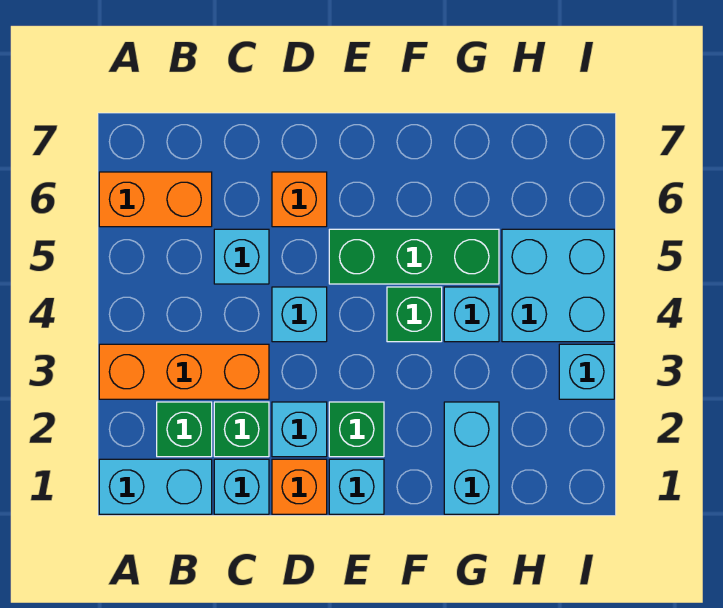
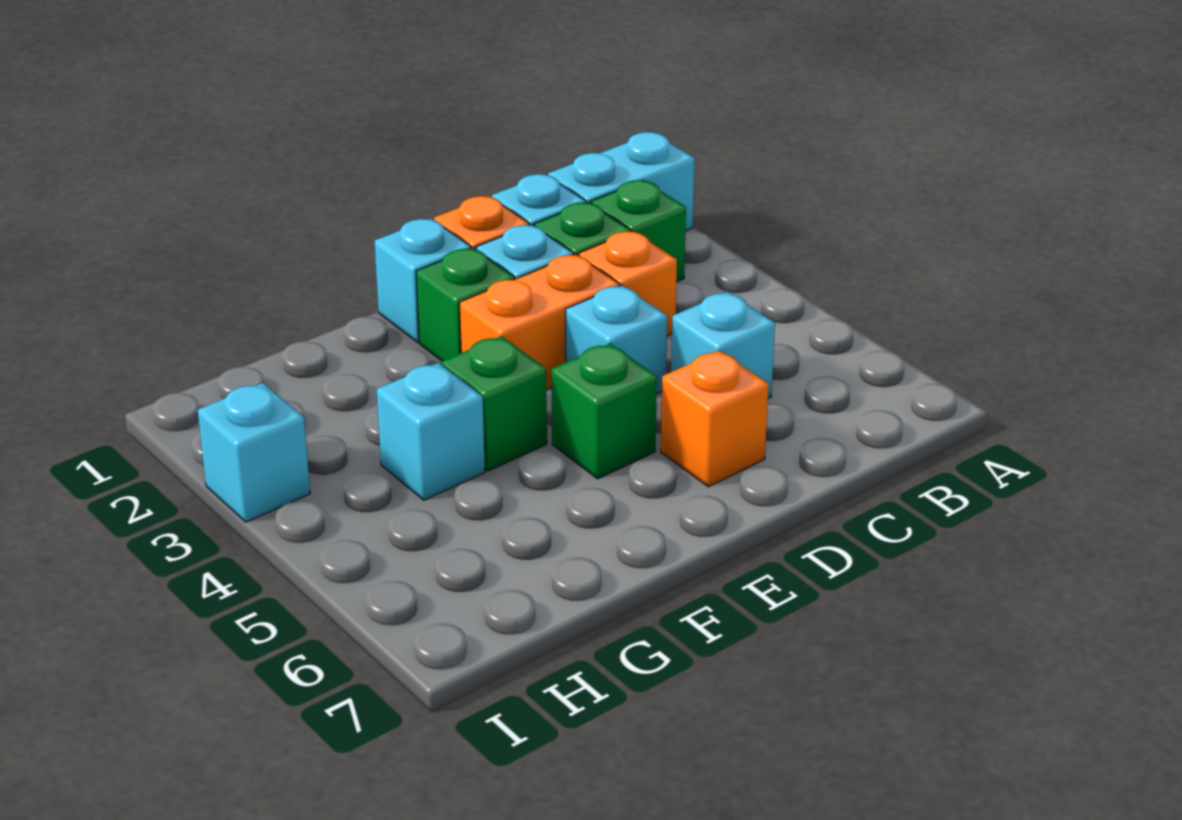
orange brick A3:C3 level 1 -> orange brick C3 level 1
orange brick A6:B6 level 1 -> orange brick D3:E3 level 1
green brick E5:G5 level 1 -> green brick E5 level 1
cyan brick G1:G2 level 1 -> none
cyan brick H4:I5 level 1 -> none

